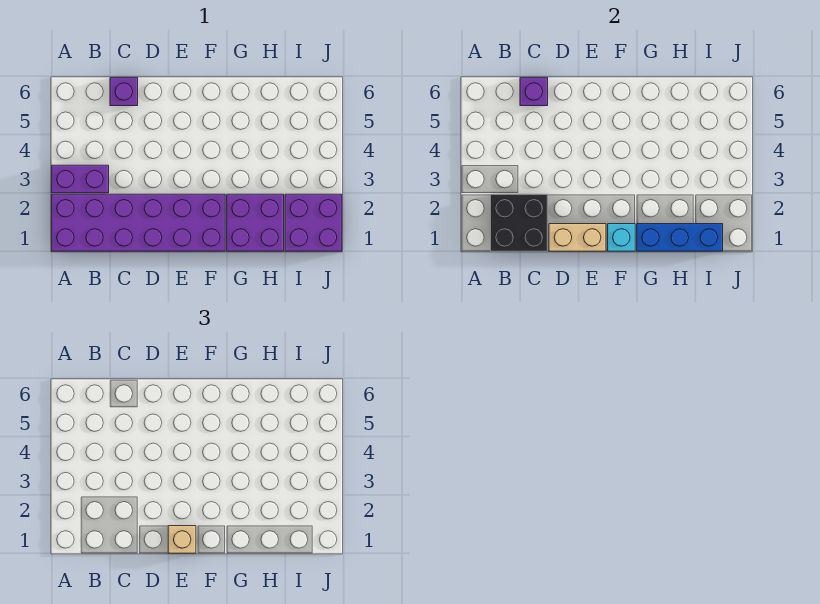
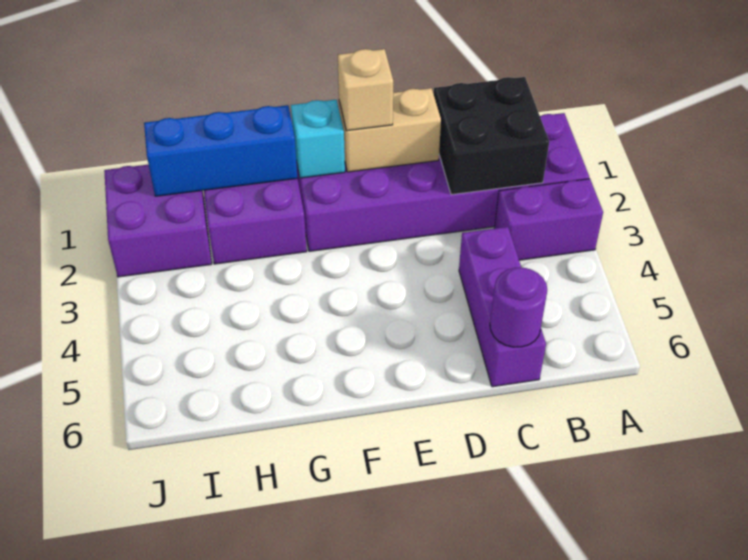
purple brick C6 level 1 -> purple brick C4:C6 level 1
purple brick C6 level 2 -> purple round brick C6 level 2

